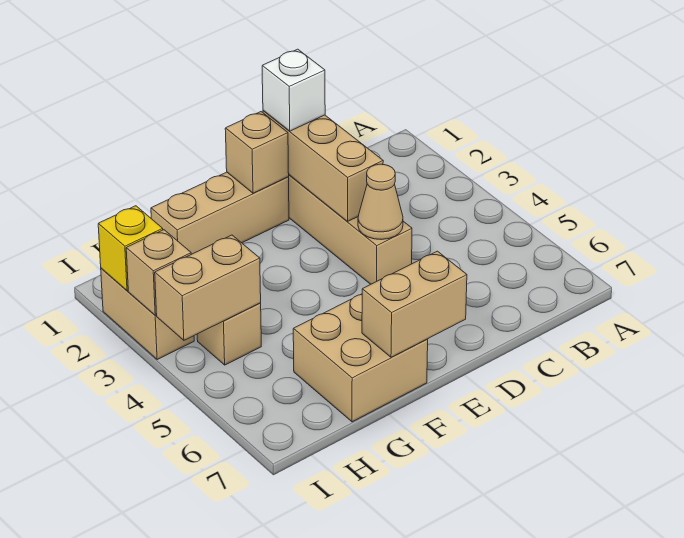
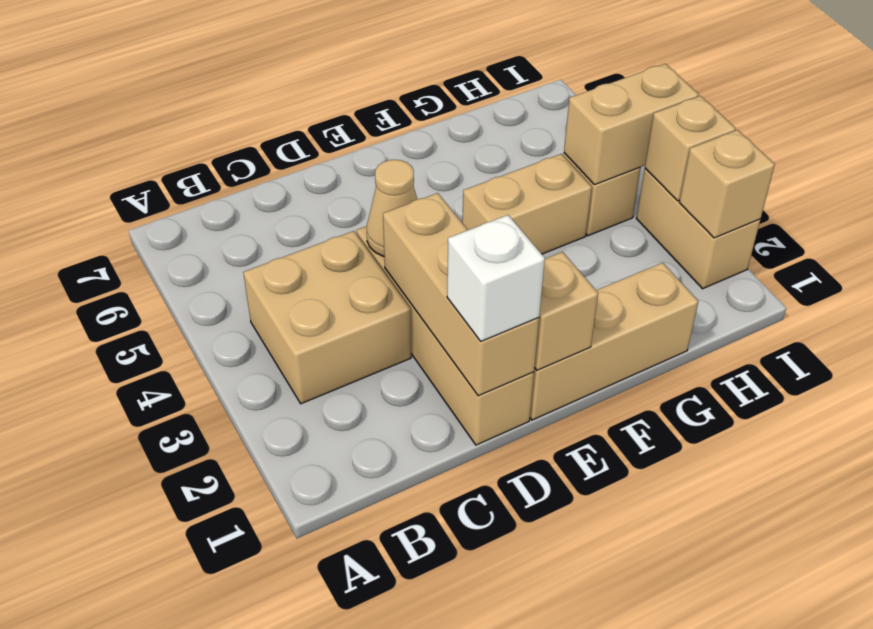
tan brick E7:F7 level 2 -> tan brick F4:G4 level 1
tan brick F6:G7 level 1 -> tan brick B3:C4 level 1
yellow brick I2 level 2 -> tan brick I2 level 2

